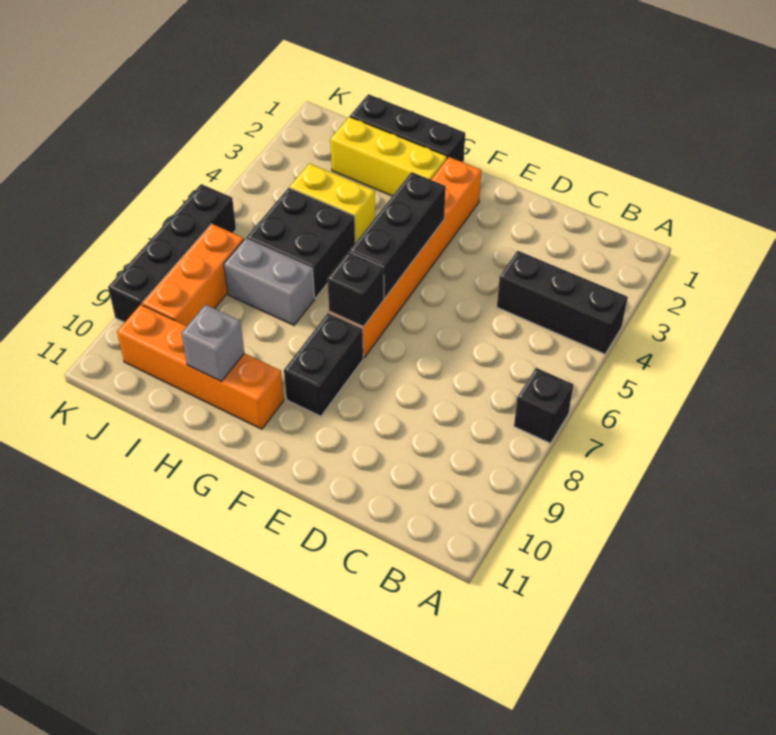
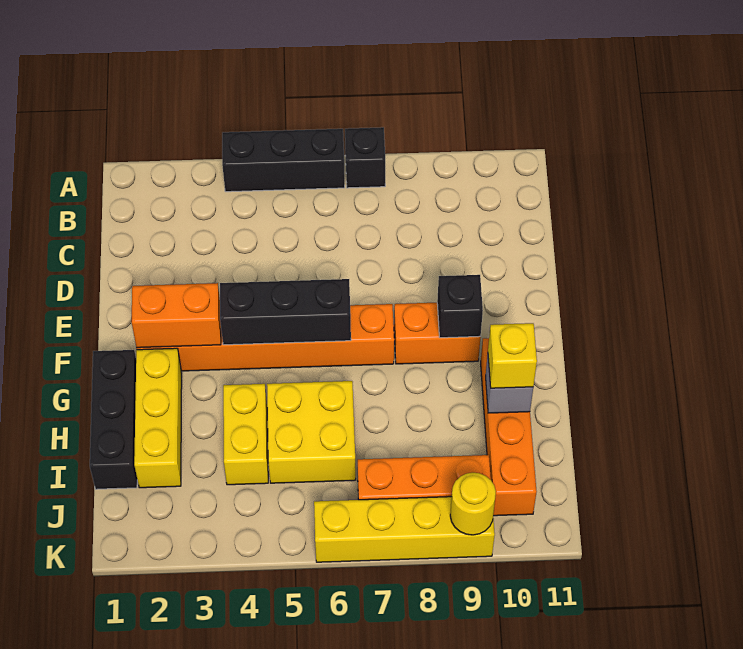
black brick A4:C4 level 1 -> black brick A4:A6 level 1
none -> orange brick F2:F3 level 2
black brick F7 level 2 -> black brick F9 level 2
black brick F8:F9 level 1 -> orange brick F8:F9 level 1
black brick H5:I6 level 1 -> yellow brick H5:I6 level 1
grey brick H7:I7 level 1 -> none
none -> yellow brick H10 level 3
black brick K6:K9 level 1 -> yellow brick K6:K9 level 1
none -> yellow round brick K9 level 2

